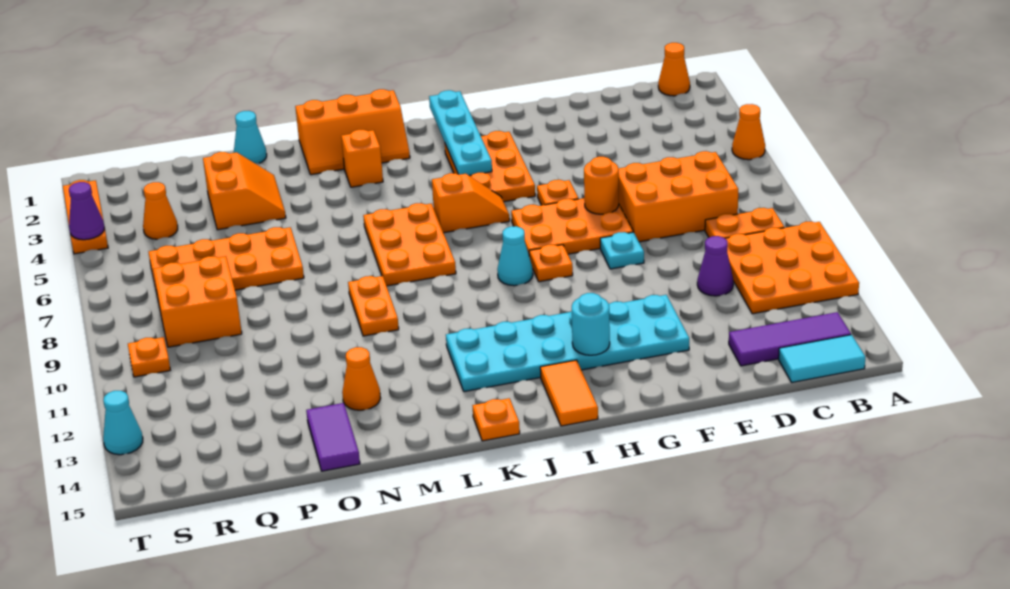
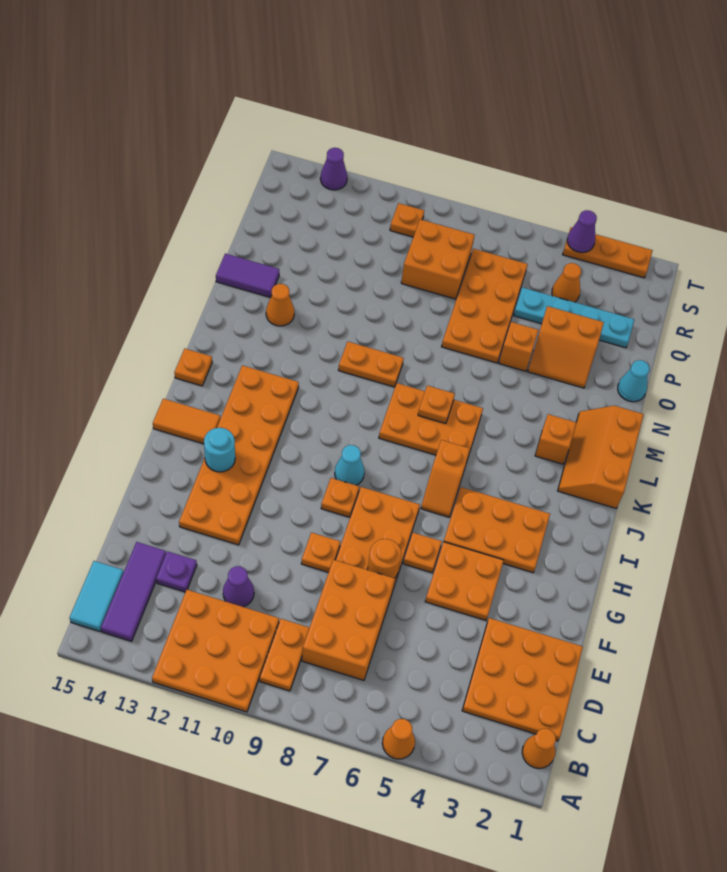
none -> orange plate C1:E3 level 1
none -> purple plate D13 level 1
none -> orange plate F4:G5 level 1
cyan plate F9 level 1 -> orange plate F9 level 1
cyan plate F12:K13 level 1 -> orange plate F12:K13 level 1
cyan plate I1:I4 level 2 -> cyan plate Q2:Q5 level 1
none -> orange plate L7 level 2
none -> orange brick O5 level 1
cyan cone T13 level 1 -> purple cone T13 level 1

